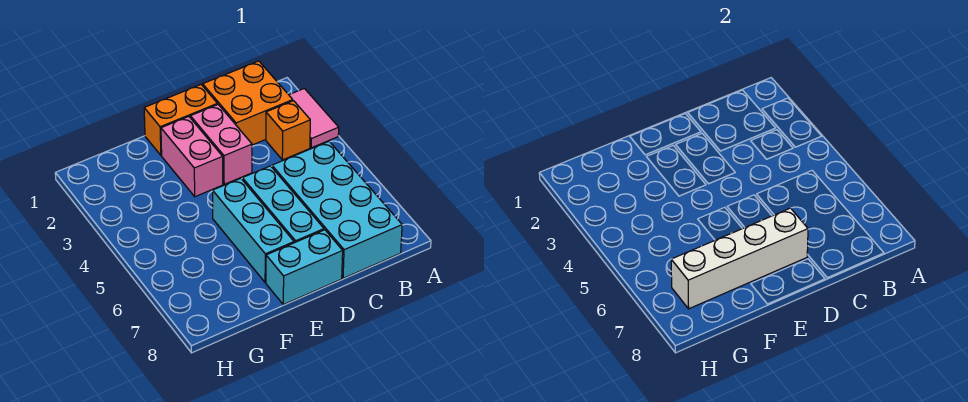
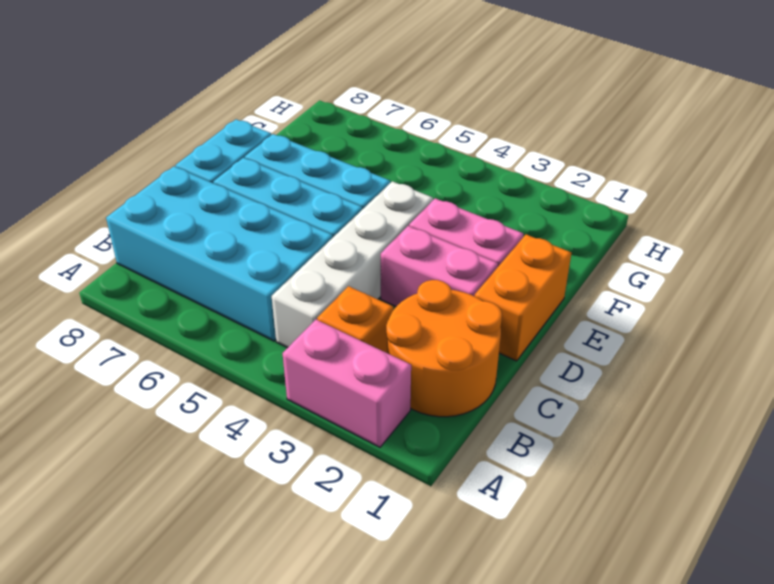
pink tile A2:A3 level 1 -> pink brick A2:A3 level 1
orange brick B1:C2 level 1 -> orange round brick B1:C2 level 1
white brick D7:G7 level 2 -> white brick B4:E4 level 1

